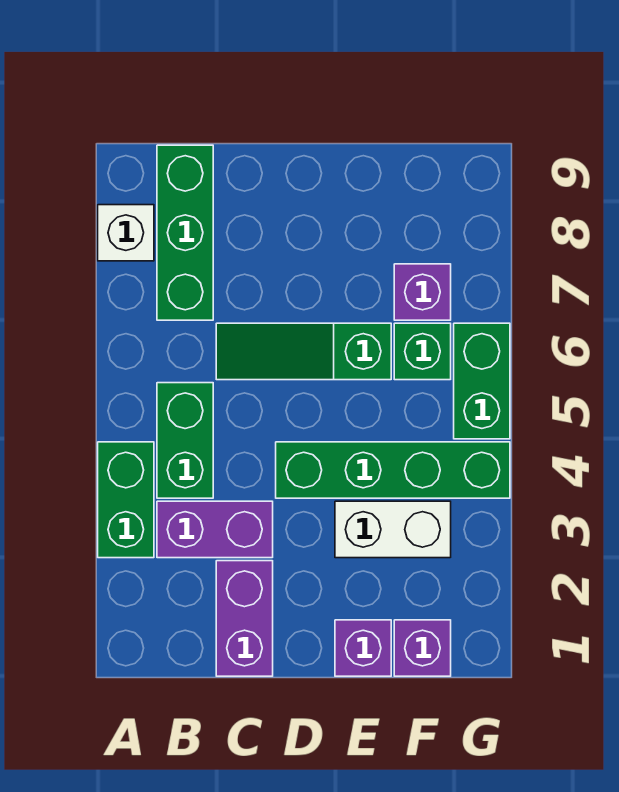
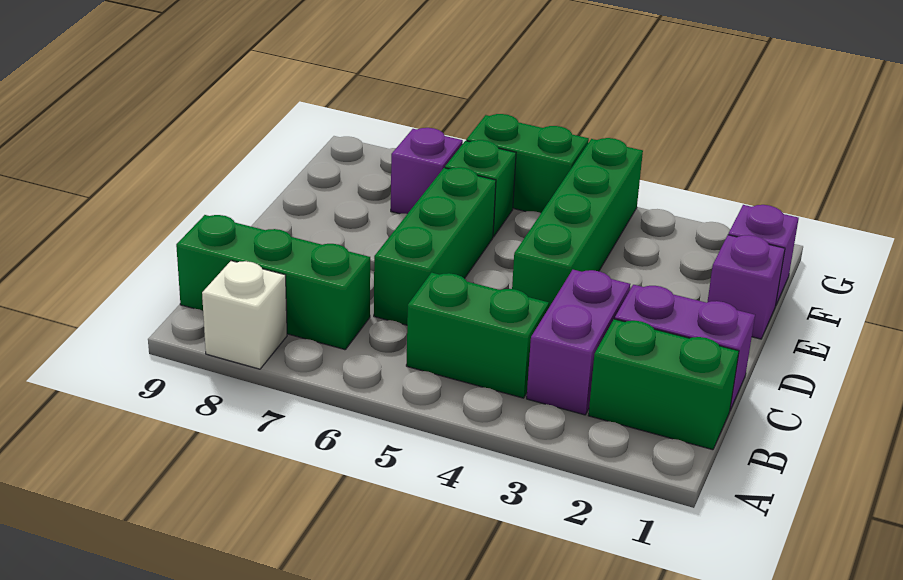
green brick A3:A4 level 1 -> green brick B1:B2 level 1
green slope C6:E6 level 1 top E -> green brick C6:E6 level 1
white brick E3:F3 level 1 -> none

